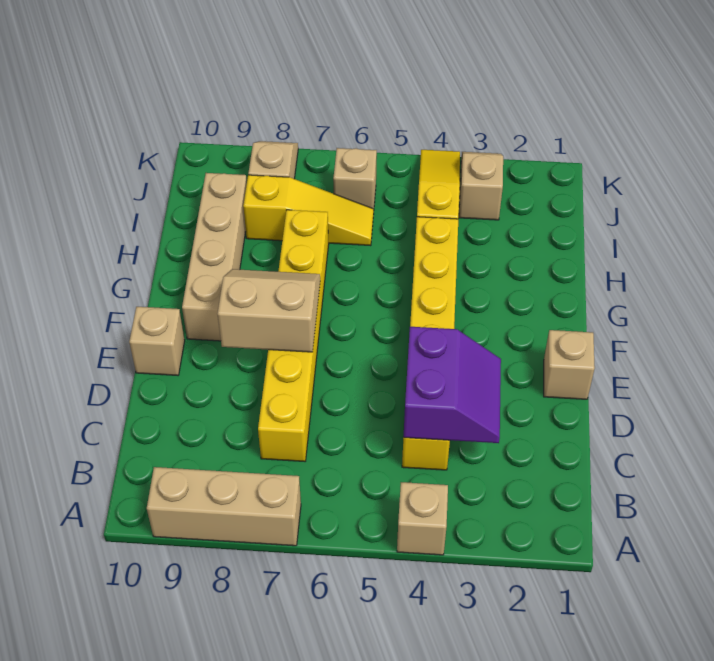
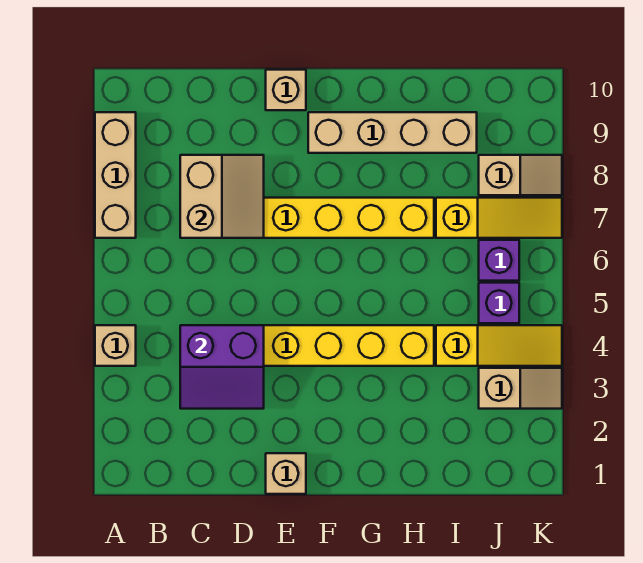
tan slope E7:F8 level 2 top E -> tan slope C7:D8 level 2 top C
yellow slope I6:I8 level 1 top 8 -> yellow slope I7:K7 level 1 top I
none -> purple brick J5 level 1
tan brick J6 level 1 -> purple brick J6 level 1

